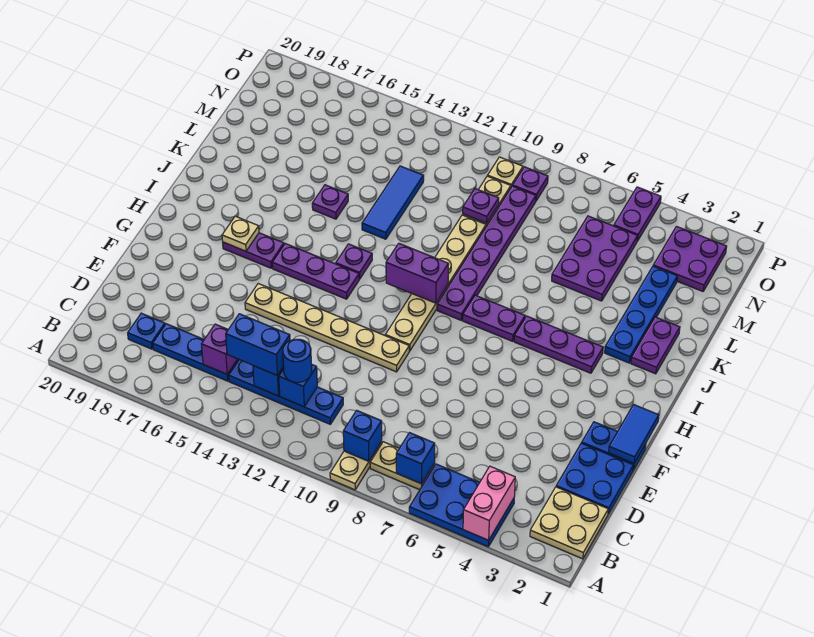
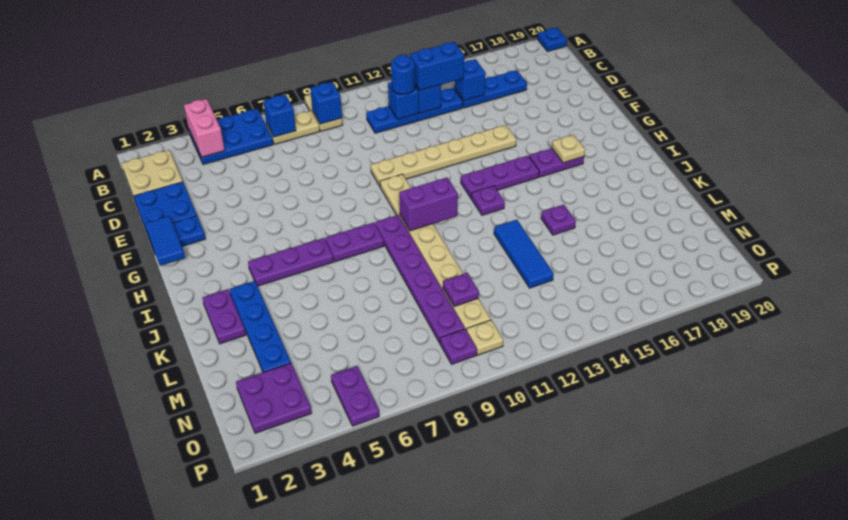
purple brick C15 level 2 -> blue brick C15 level 2
blue plate C18 level 1 -> blue plate A20 level 1
purple plate L5:N6 level 1 -> none

